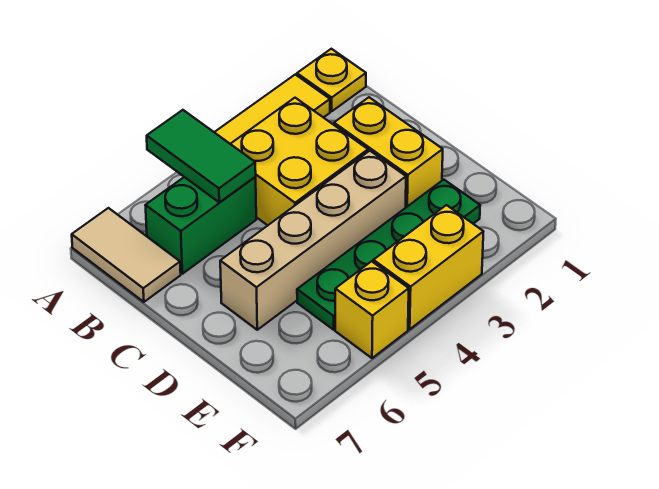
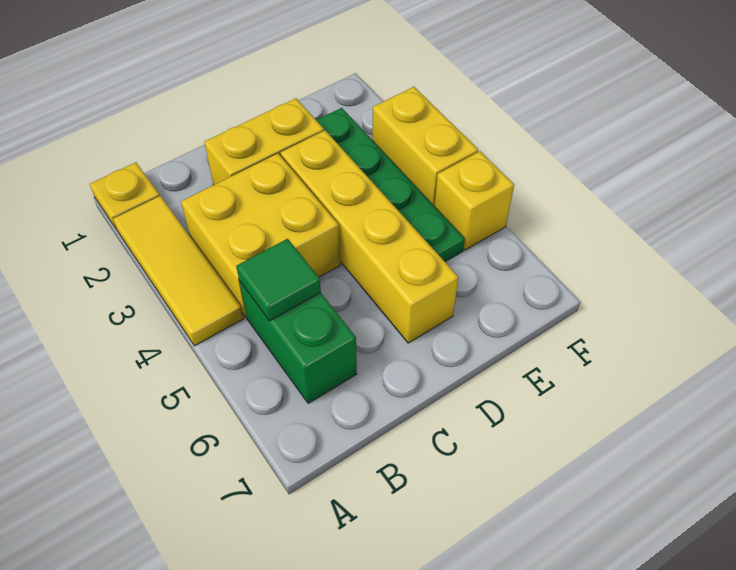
green tile A5:B5 level 2 -> green tile B5 level 2
tan tile A7:B7 level 1 -> none
tan brick D3:D6 level 1 -> yellow brick D3:D6 level 1

